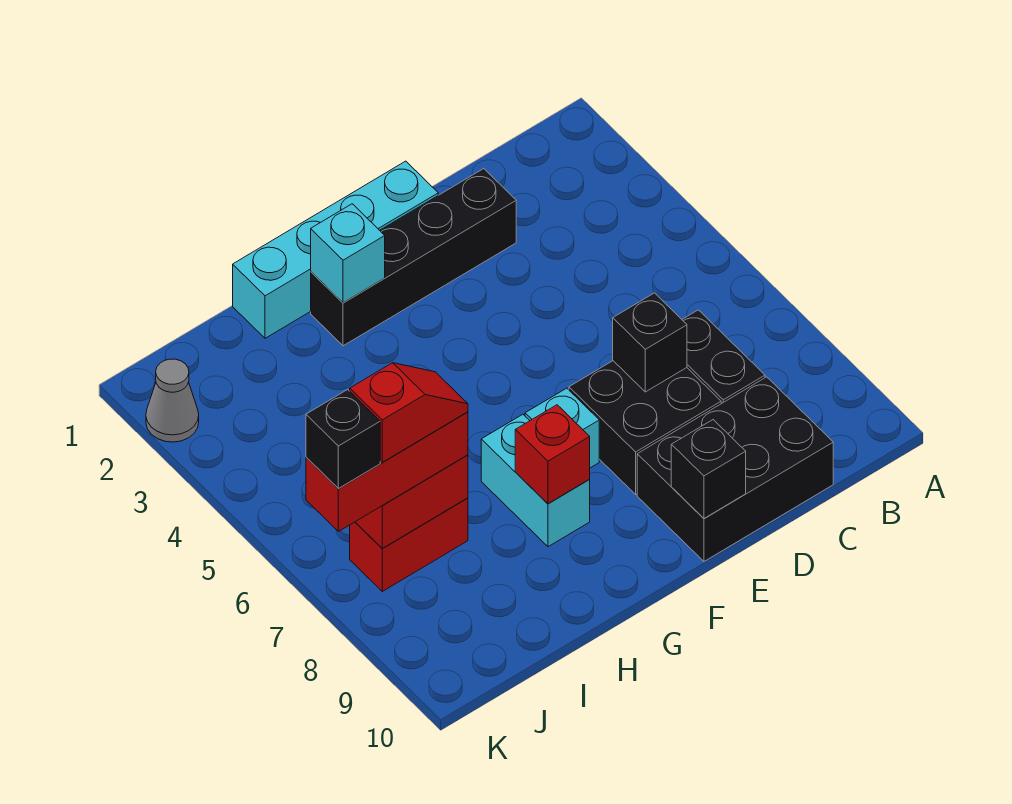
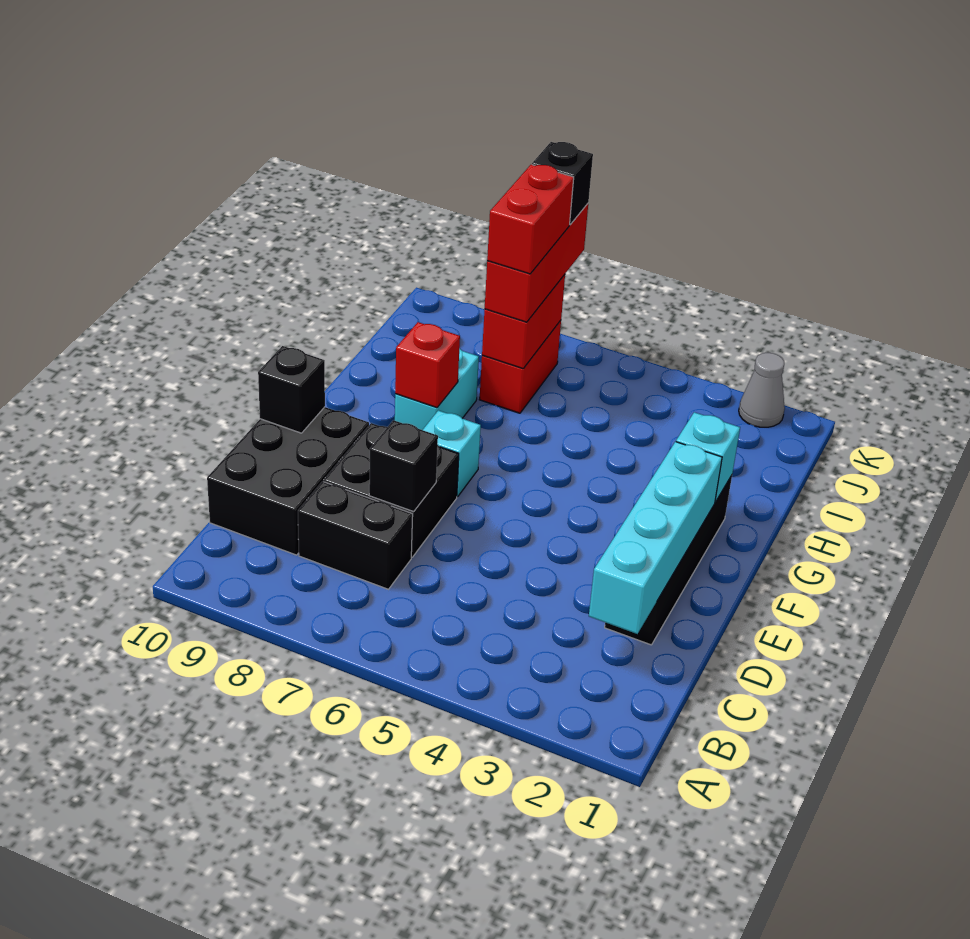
cyan brick E1:H1 level 1 -> cyan brick C2:F2 level 2
cyan brick G7:G8 level 1 -> cyan brick G8:H8 level 1
red slope I7:J7 level 4 top J -> red brick I7:J7 level 4

